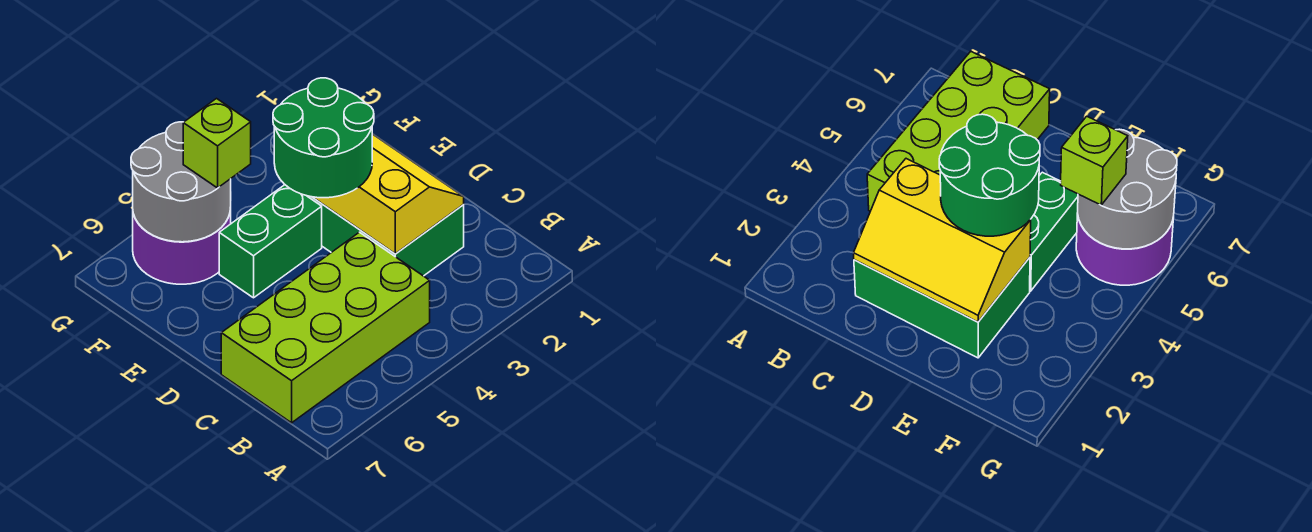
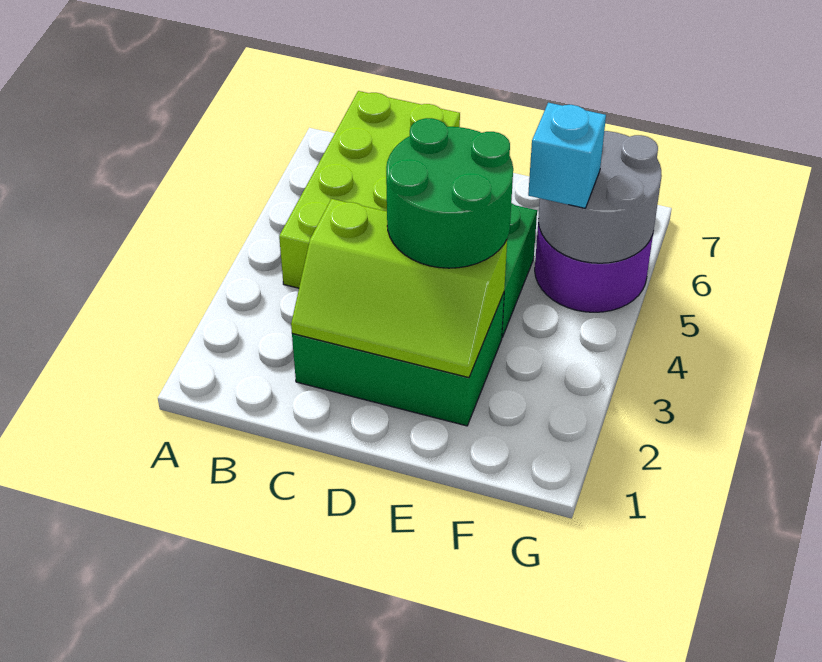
yellow slope C2:E3 level 2 top 3 -> lime slope C2:E3 level 2 top 3
lime brick F5 level 3 -> cyan brick F5 level 3

